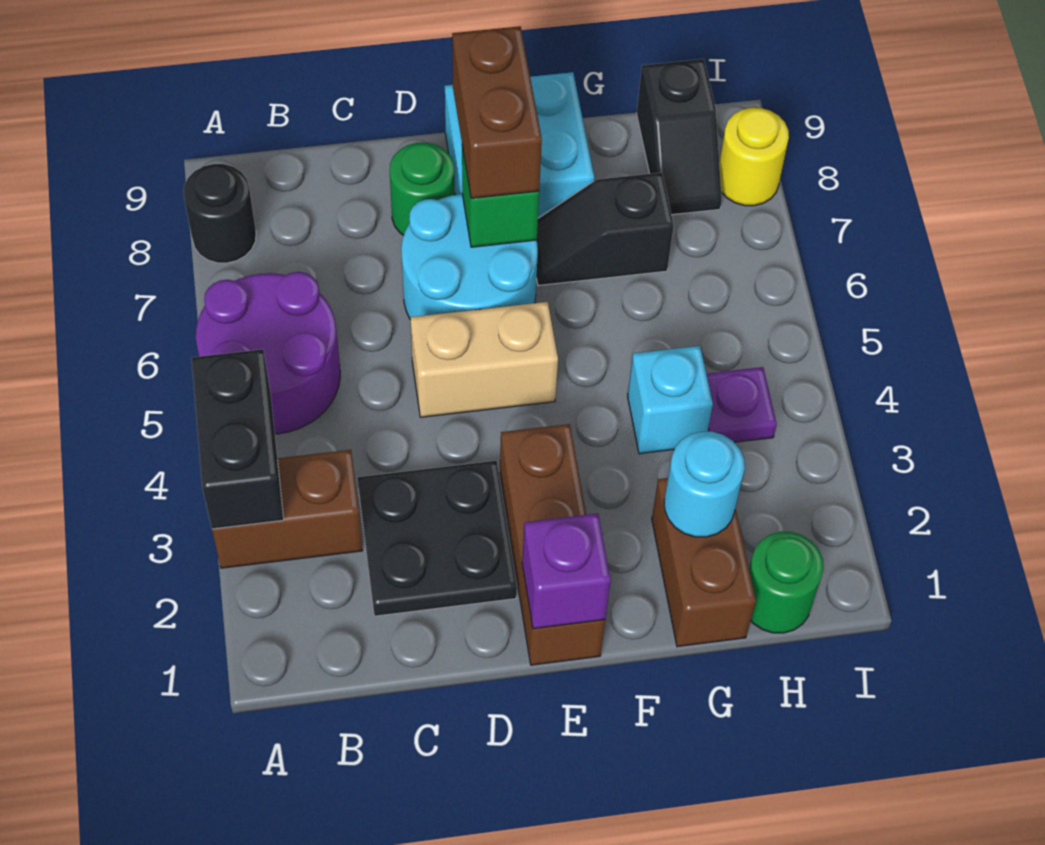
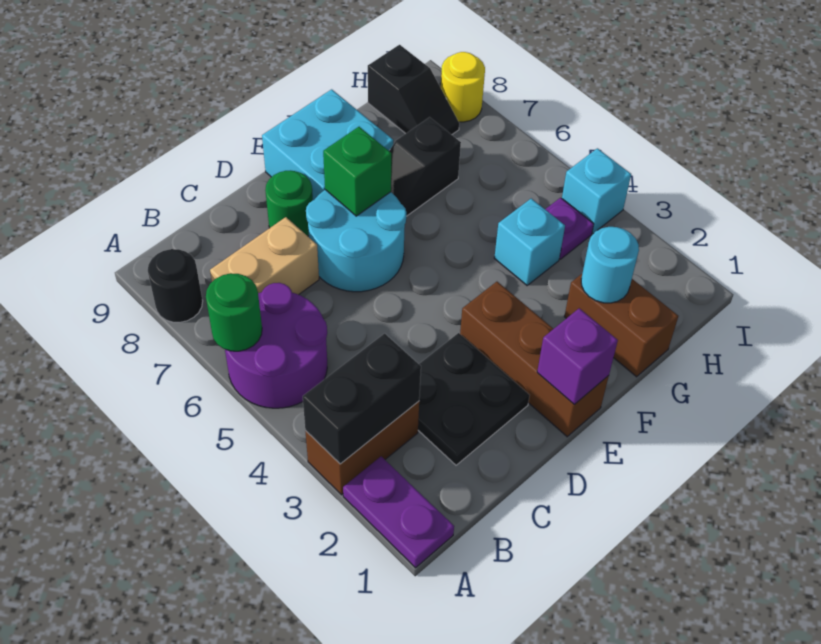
none -> purple plate A1:A2 level 1
black brick A3:A4 level 2 -> black brick A3:B3 level 2
tan brick D5:E5 level 1 -> tan brick B7:C7 level 1
brown brick E7:E8 level 3 -> none
green round brick H1 level 1 -> green round brick A6 level 2
none -> cyan brick I4 level 1

